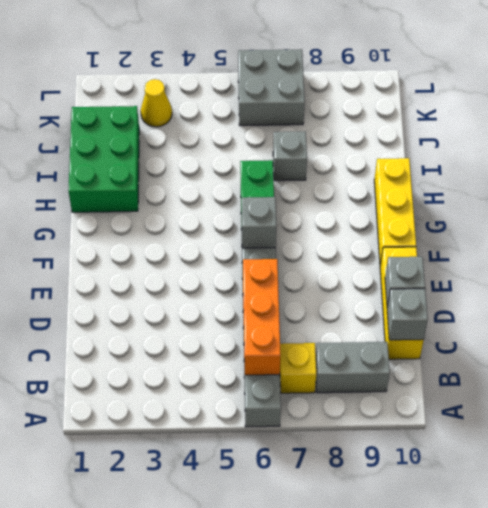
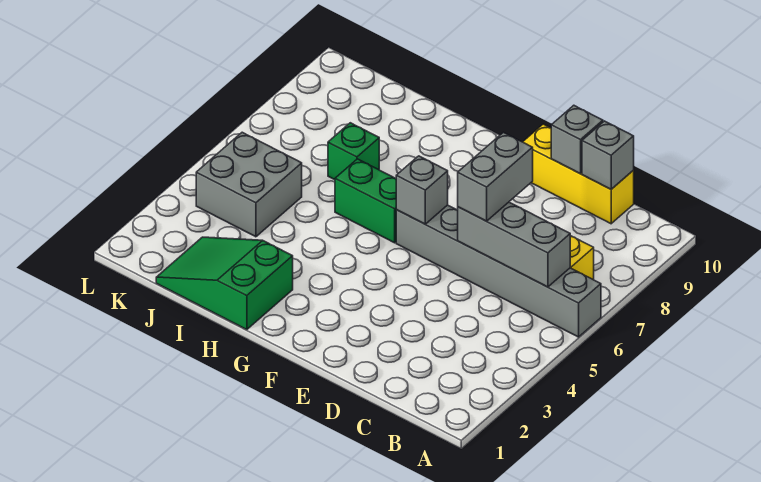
orange brick B6:D6 level 2 -> grey brick B6:D6 level 2
grey brick B8:B9 level 1 -> grey brick D6:D7 level 3
yellow brick F10:H10 level 1 -> none
green brick H1:J2 level 1 -> green slope H1:J2 level 1 top H
grey brick I7 level 1 -> green brick I7 level 1
yellow cone K3 level 1 -> none
grey brick K6:L7 level 1 -> grey brick J4:K5 level 1

